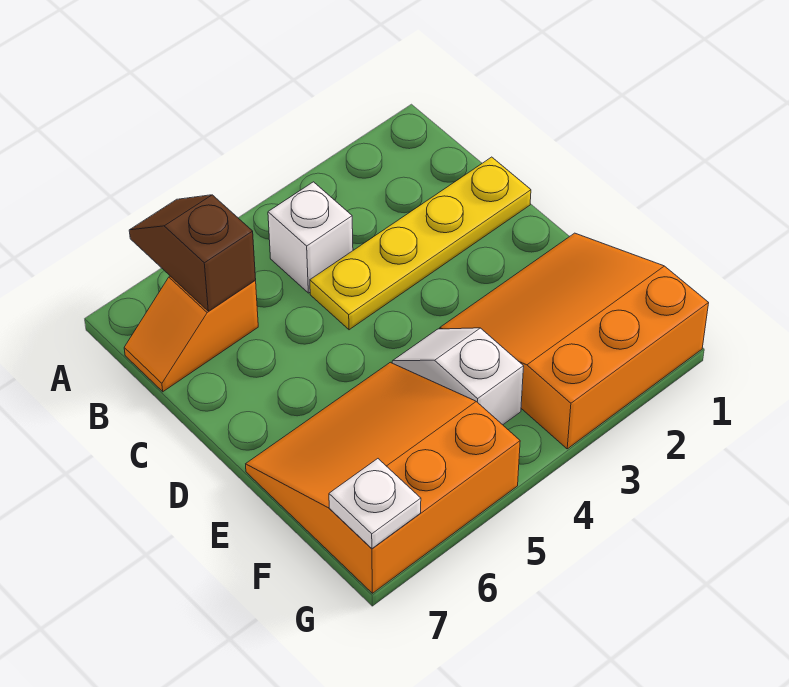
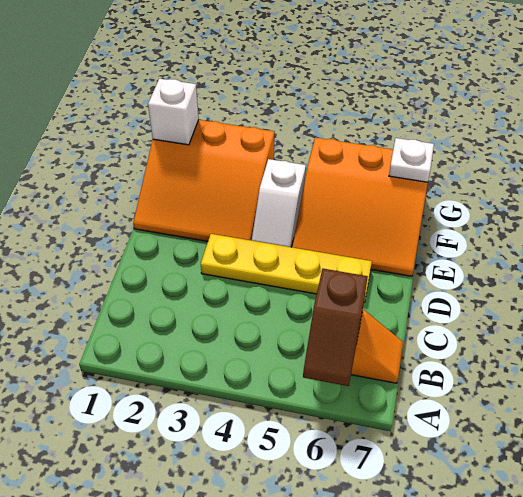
white brick B4 level 1 -> white brick G1 level 2
yellow plate C1:C4 level 1 -> yellow plate D3:D6 level 1

